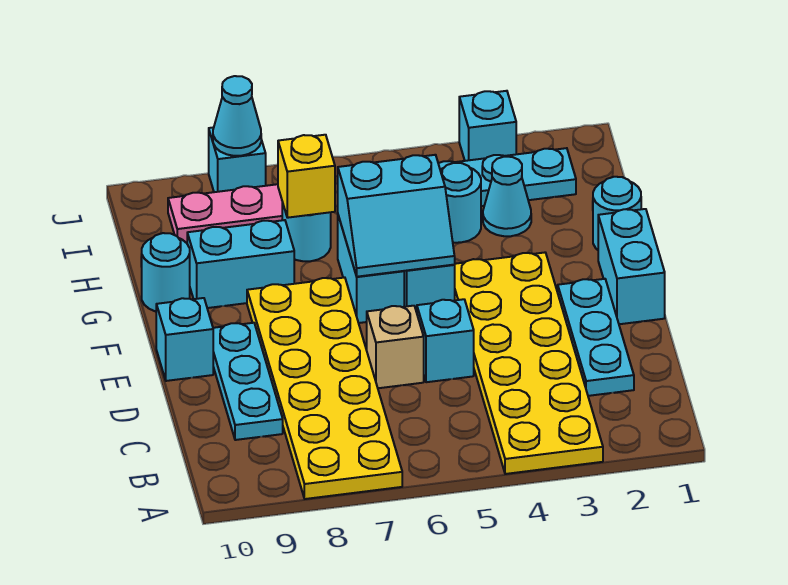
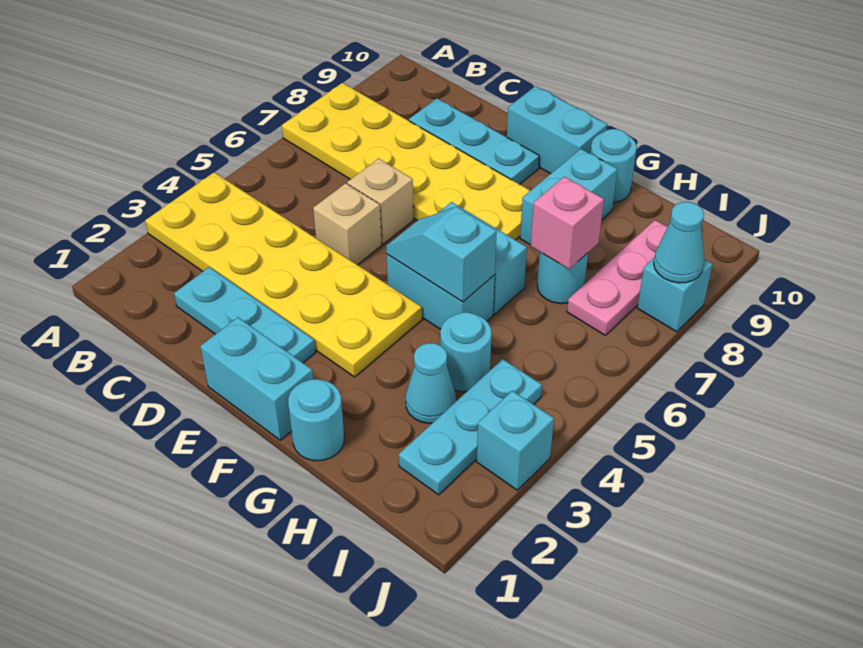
cyan brick D5 level 1 -> tan brick D5 level 1
cyan brick E10 level 1 -> cyan brick E10:F10 level 1
cyan slope F5:G6 level 2 top G -> cyan slope F5:G5 level 2 top G
yellow brick H7 level 2 -> pink brick H7 level 2

